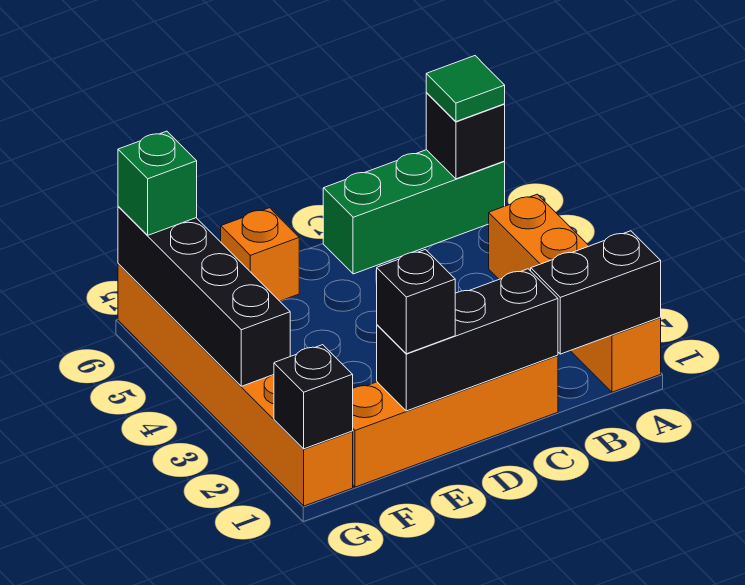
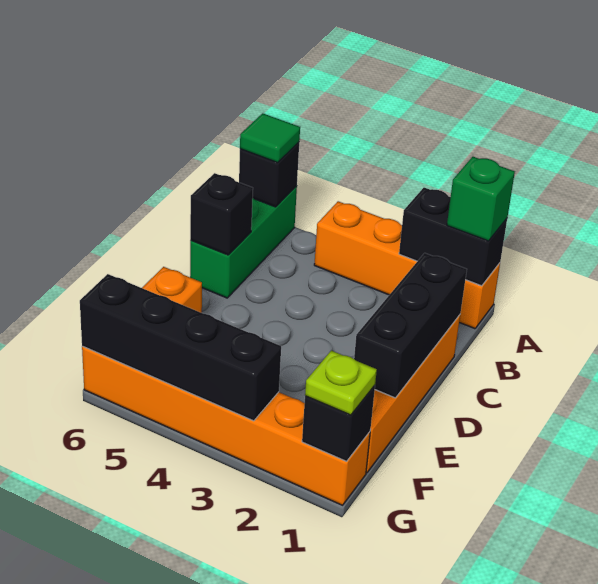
black brick A1:B1 level 2 -> black brick A1:A2 level 2
black brick E1 level 3 -> black brick C6 level 2
none -> lime plate G1 level 3
green brick G6 level 3 -> green brick A1 level 3

